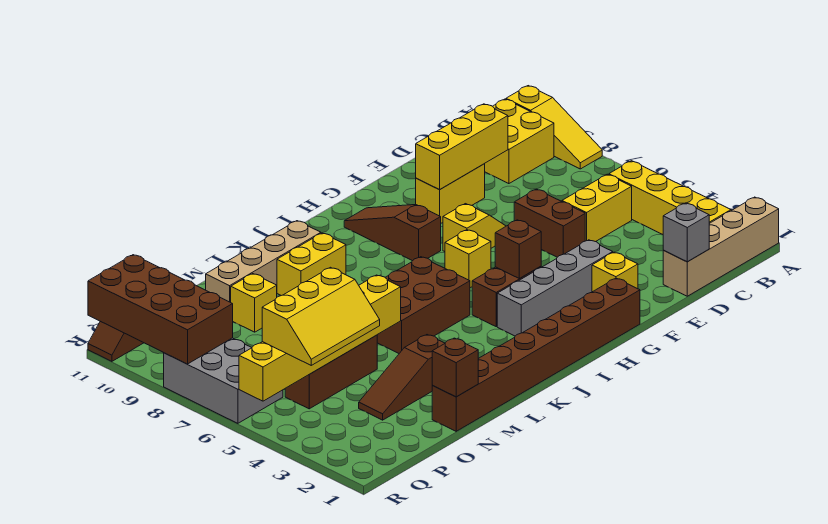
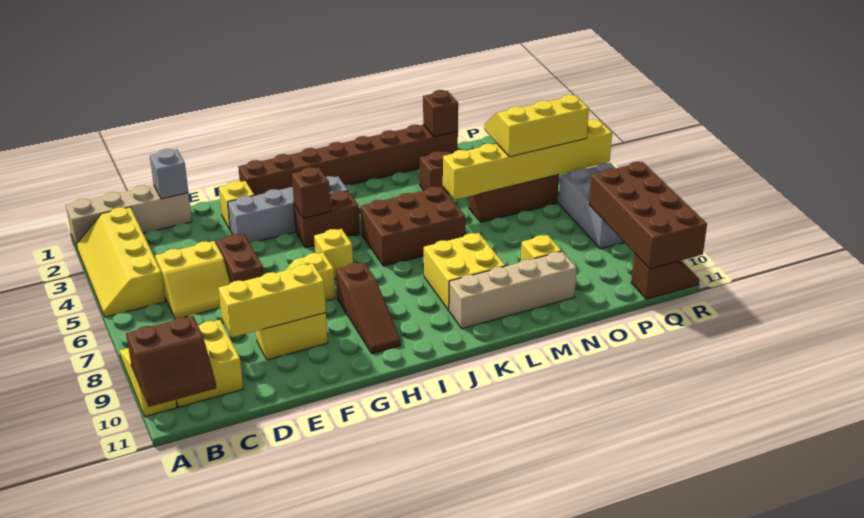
none -> brown slope A10:B11 level 2 top 10
yellow brick K9:L9 level 1 -> yellow brick K8:L9 level 1

